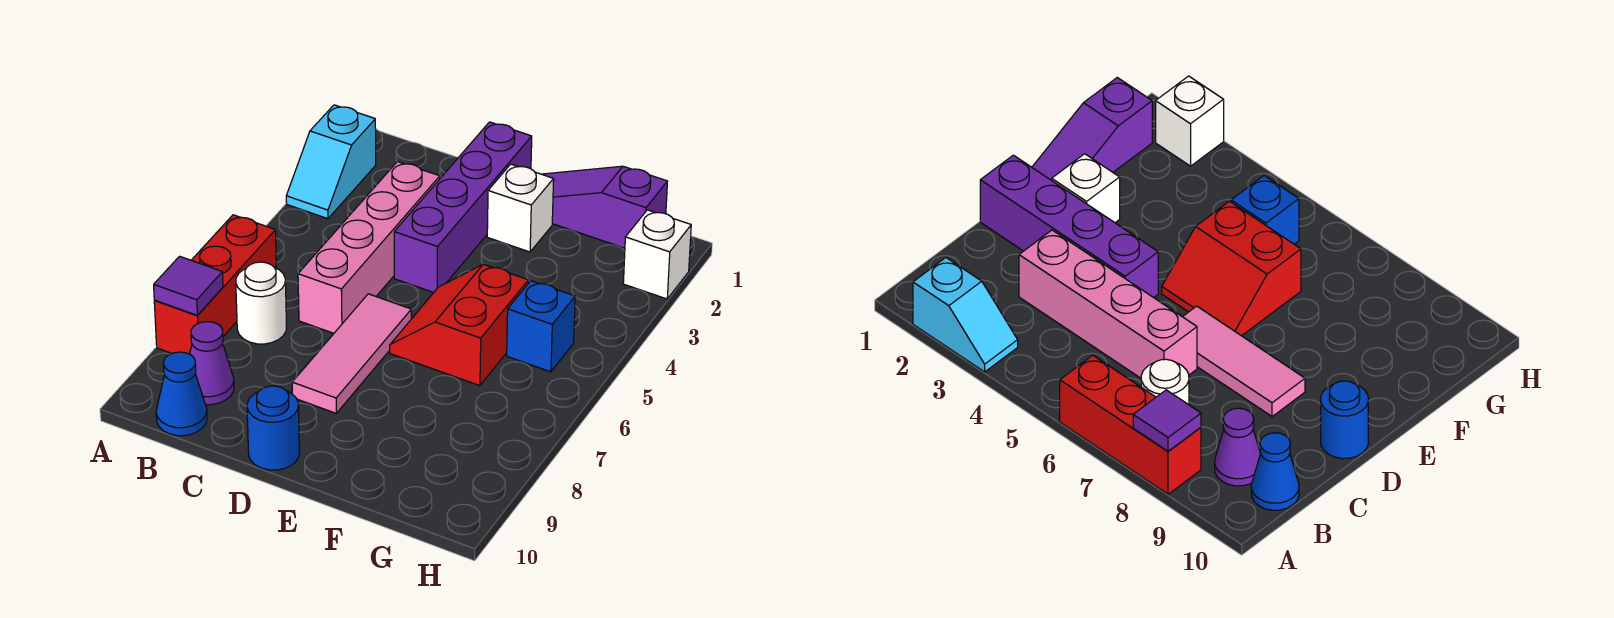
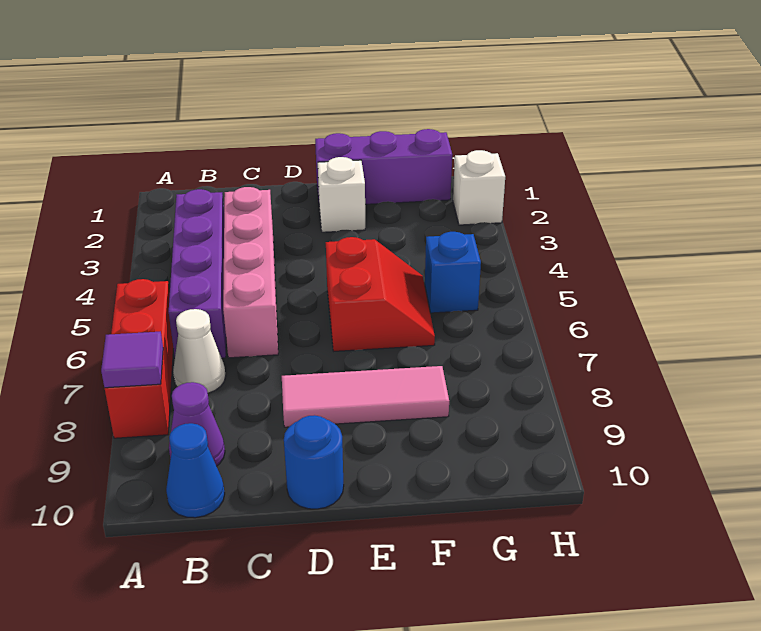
cyan slope A2:A3 level 1 top 2 -> none
white round brick B7 level 1 -> white cone B7 level 1
purple brick D1:D4 level 1 -> purple brick B3:B6 level 1
pink tile D6:D8 level 1 -> pink tile D8:F8 level 1
purple slope E1:G1 level 1 top G -> purple brick E1:G1 level 1
red slope E5:F6 level 1 top F -> red slope E5:F6 level 1 top E

